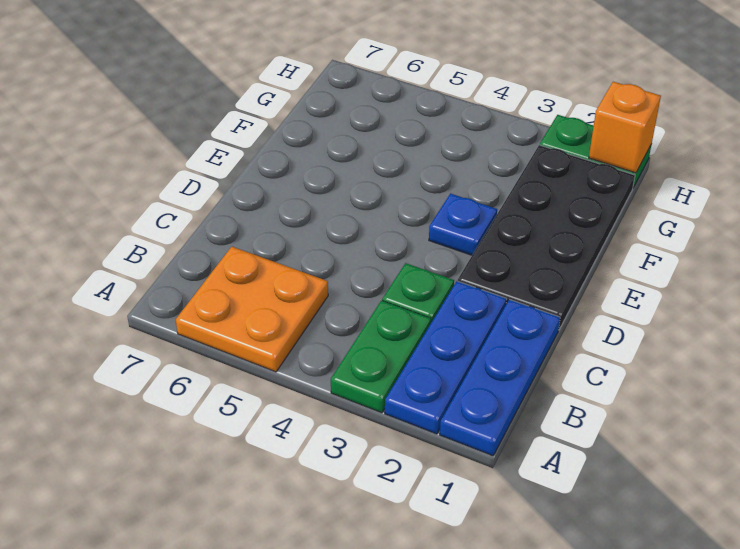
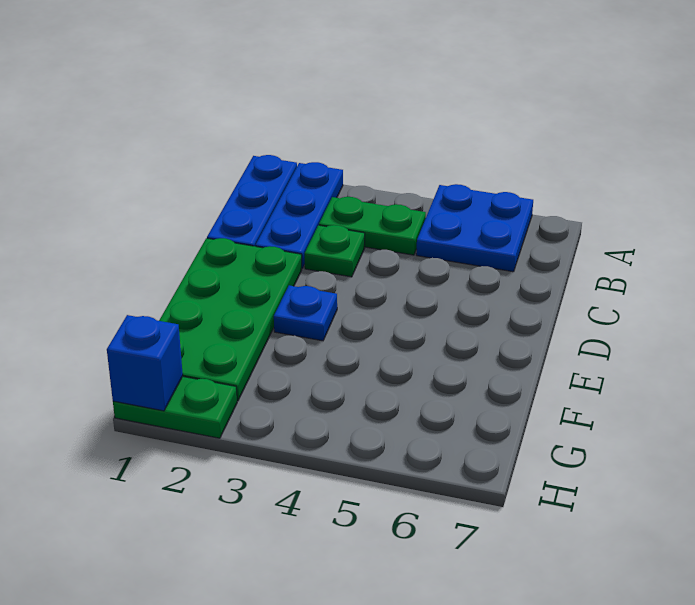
green plate A3:B3 level 1 -> green plate B3:B4 level 1
orange plate A5:B6 level 1 -> blue plate A5:B6 level 1
black plate D1:G2 level 1 -> green plate D1:G2 level 1
orange brick H1 level 2 -> blue brick H1 level 2

